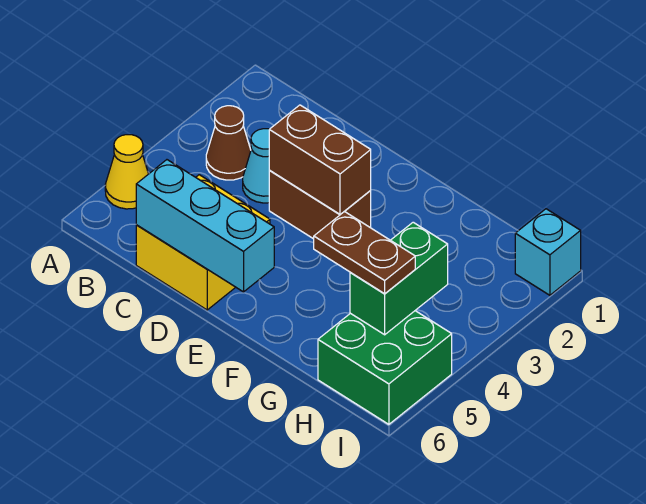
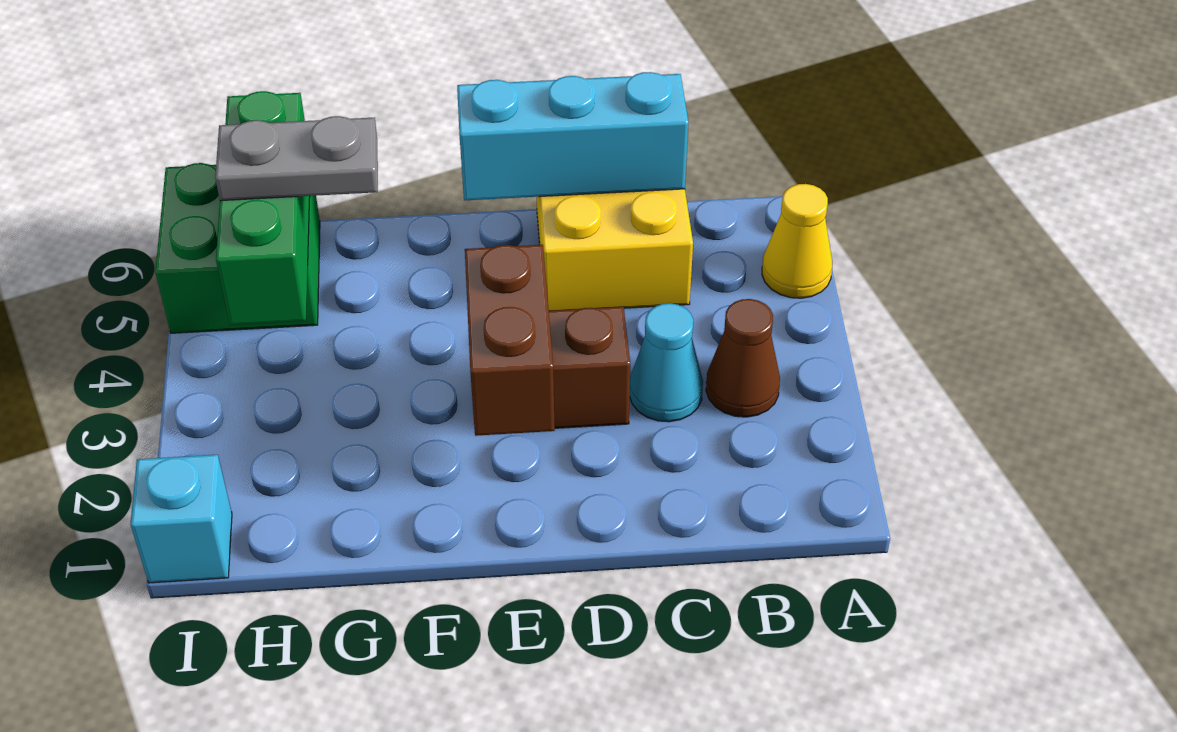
brown brick D3:E3 level 2 -> brown brick E2:E3 level 2
brown plate G5:H5 level 3 -> grey plate G5:H5 level 3
green brick H4:H5 level 2 -> green brick H4:H6 level 2

